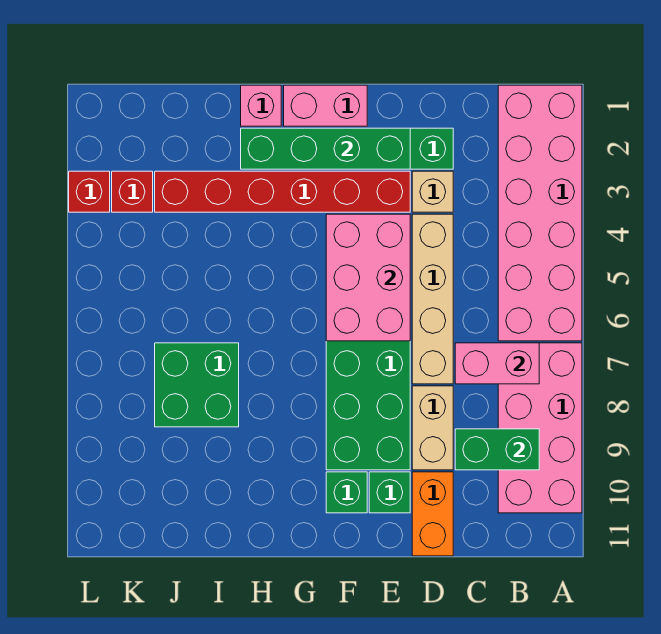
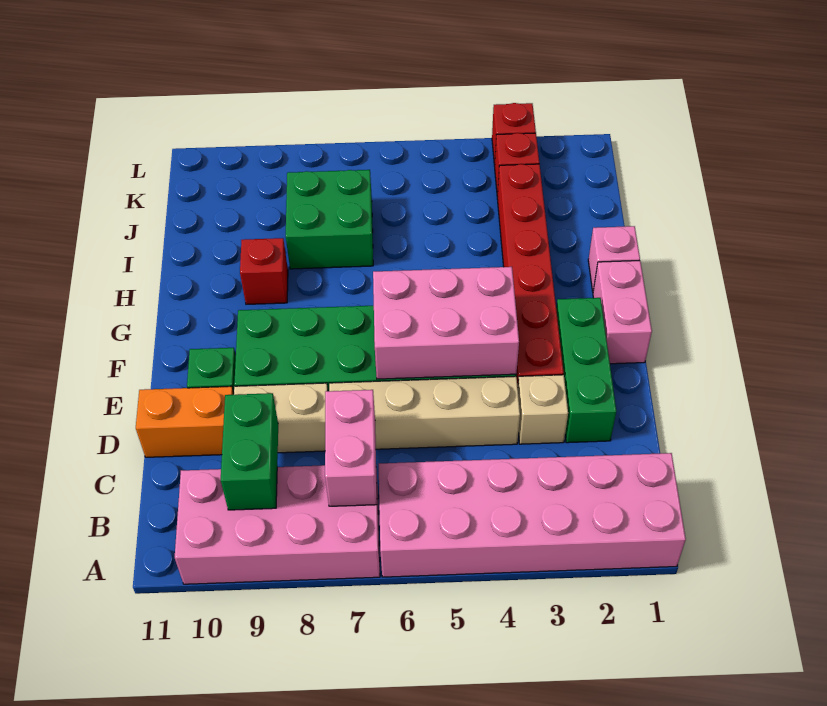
green brick E2:H2 level 2 -> none
green brick F10 level 1 -> none
none -> red brick H9 level 1

